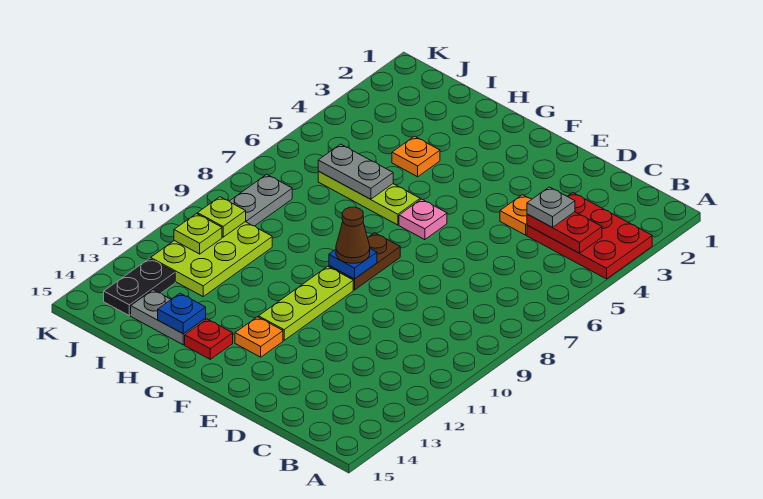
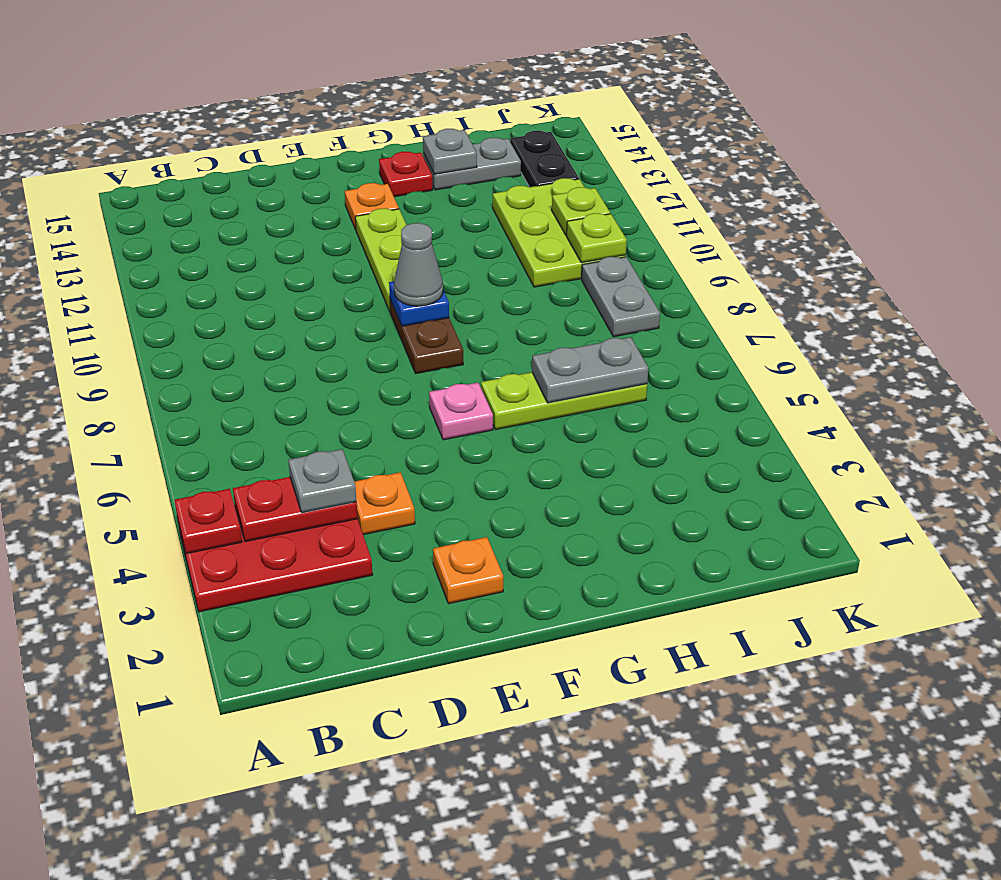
none -> red plate A4 level 2
brown cone F9 level 3 -> grey cone F9 level 3
orange plate H4 level 1 -> orange plate E2 level 1
blue plate H14 level 2 -> grey plate H14 level 2

